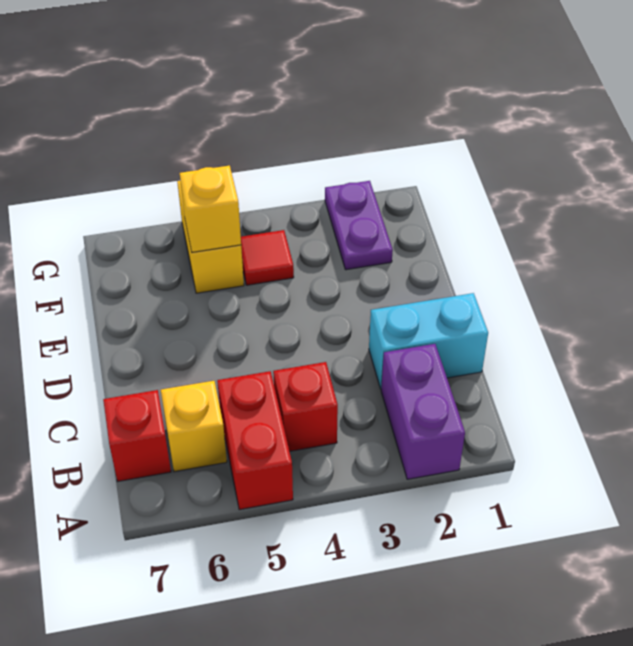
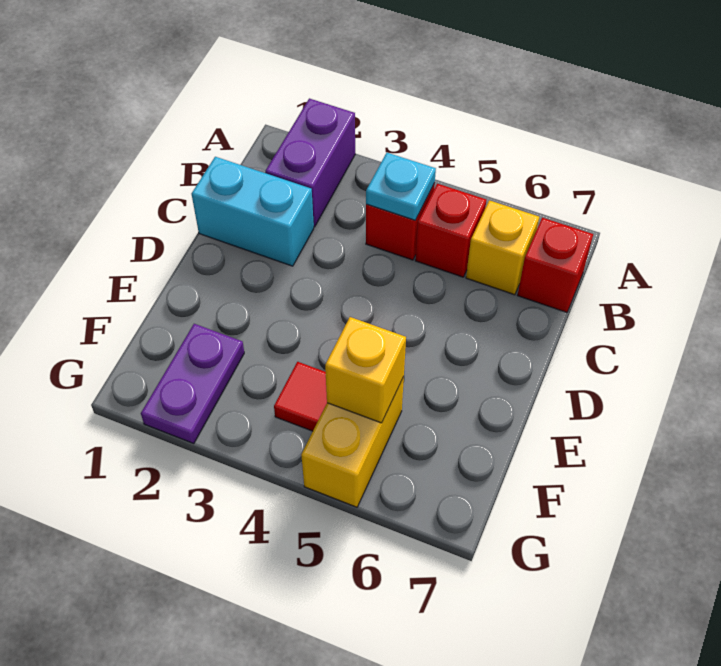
red brick A5:B5 level 1 -> red brick B5 level 1
none -> cyan plate B4 level 2

